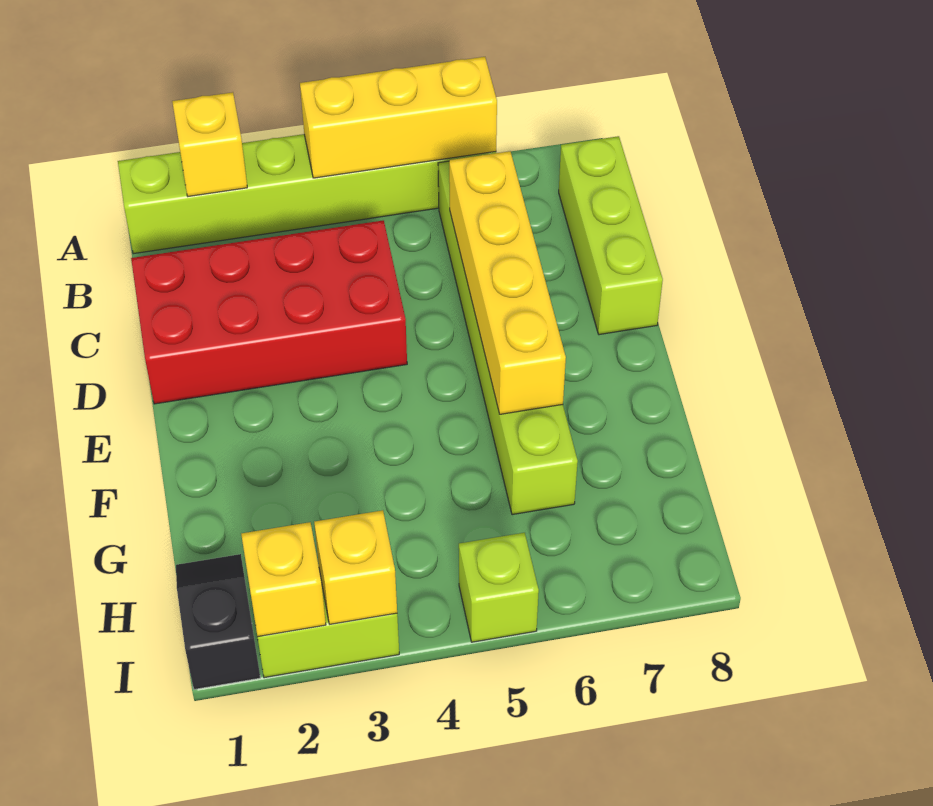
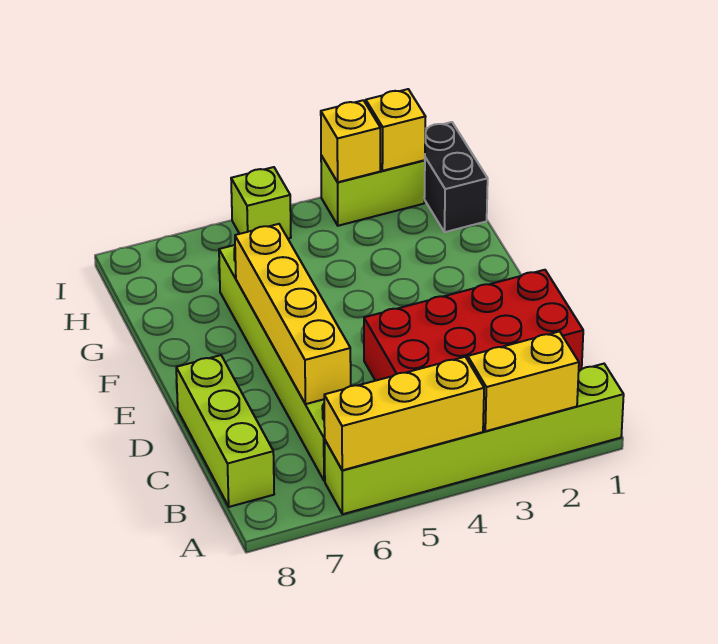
yellow brick A2 level 2 -> yellow brick A2:A3 level 2
black slope H1:I1 level 1 top I -> black brick H1:I1 level 1

